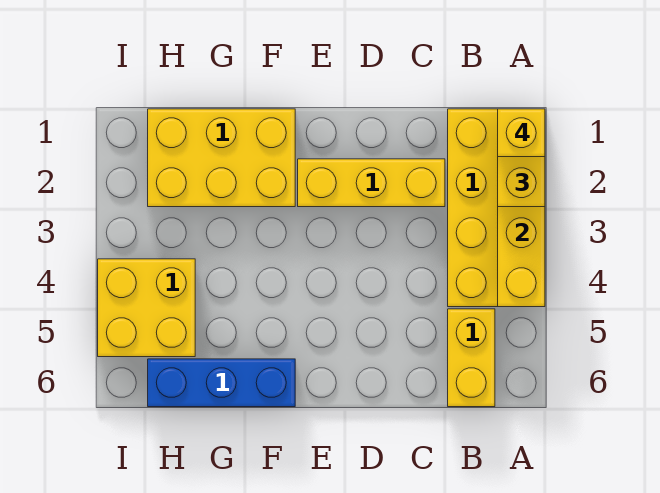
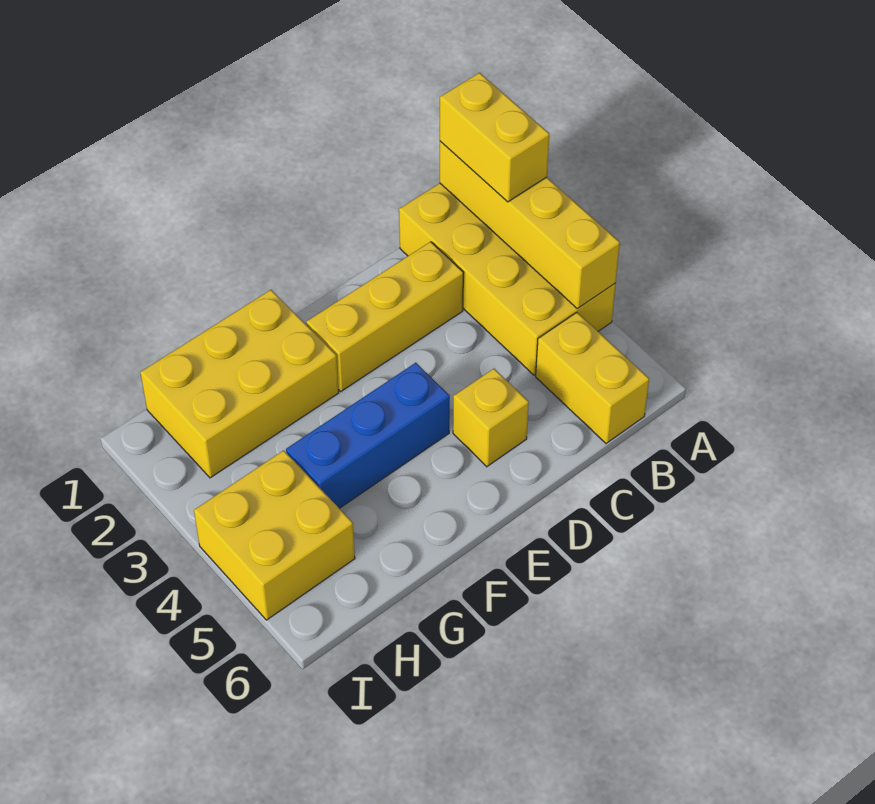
yellow brick A1 level 4 -> yellow brick D5 level 1
blue brick F6:H6 level 1 -> blue brick E4:G4 level 1

